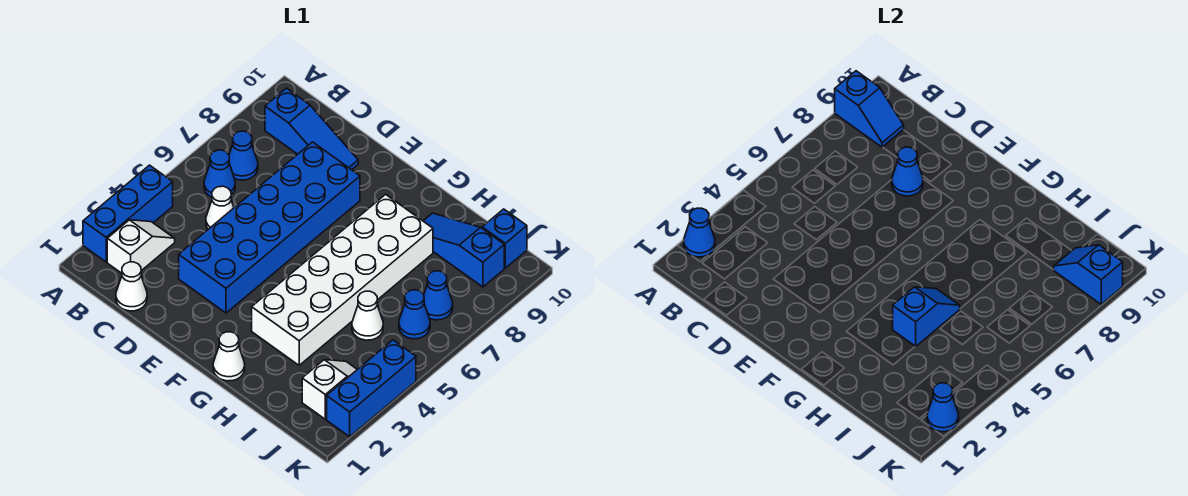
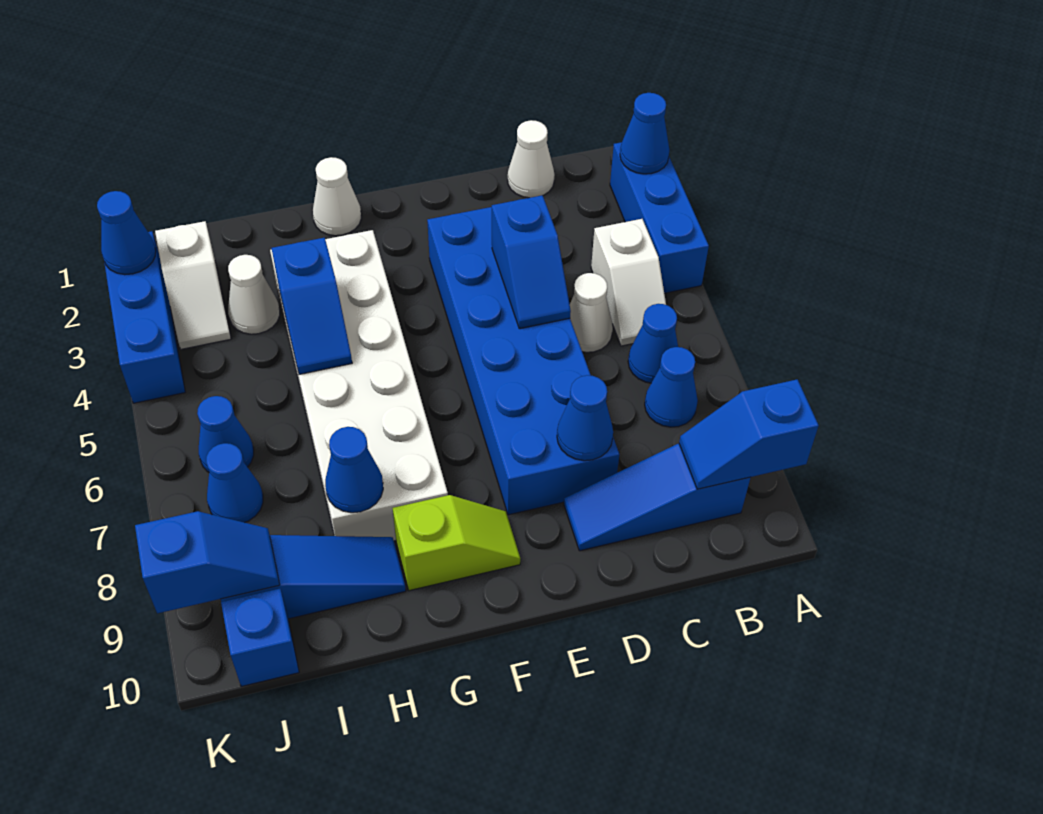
white slope B2:B3 level 1 top 2 -> white slope B4:B5 level 1 top 4
none -> blue slope D4:D5 level 2 top 4
none -> lime slope F9:G9 level 1 top G
none -> blue cone H8 level 2
white cone I5 level 1 -> white cone I3 level 1

